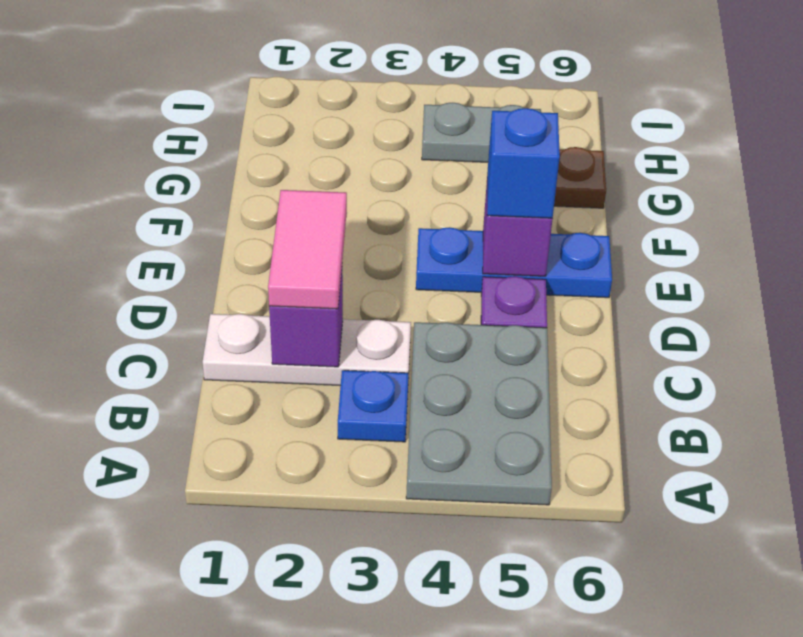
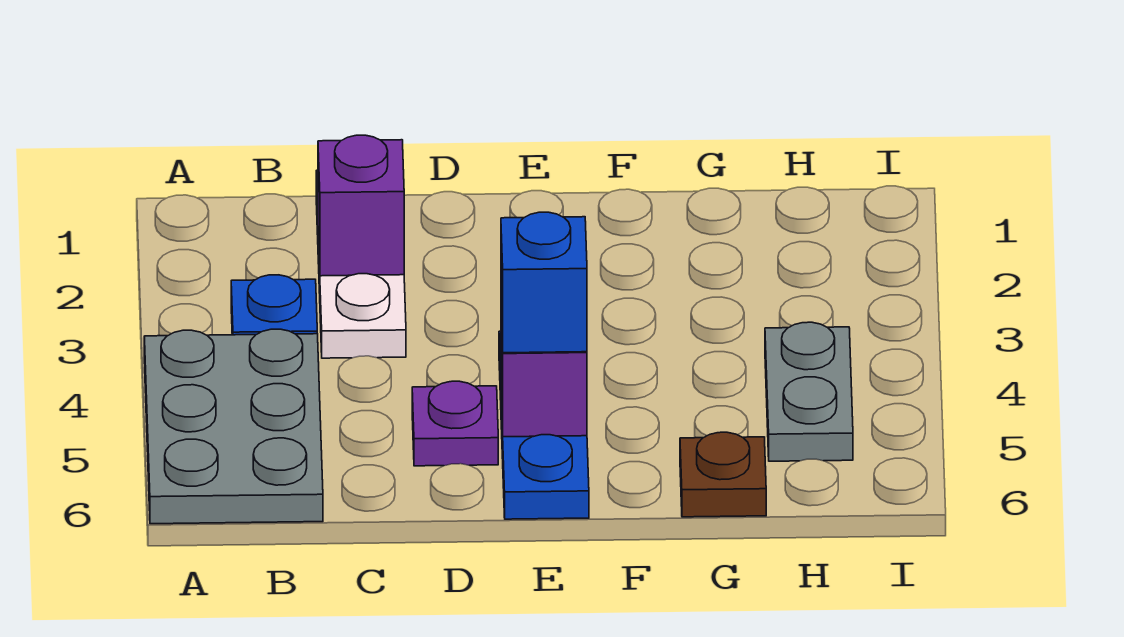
grey plate A4:C5 level 1 -> grey plate A4:B6 level 1
pink tile C2:D2 level 3 -> none

